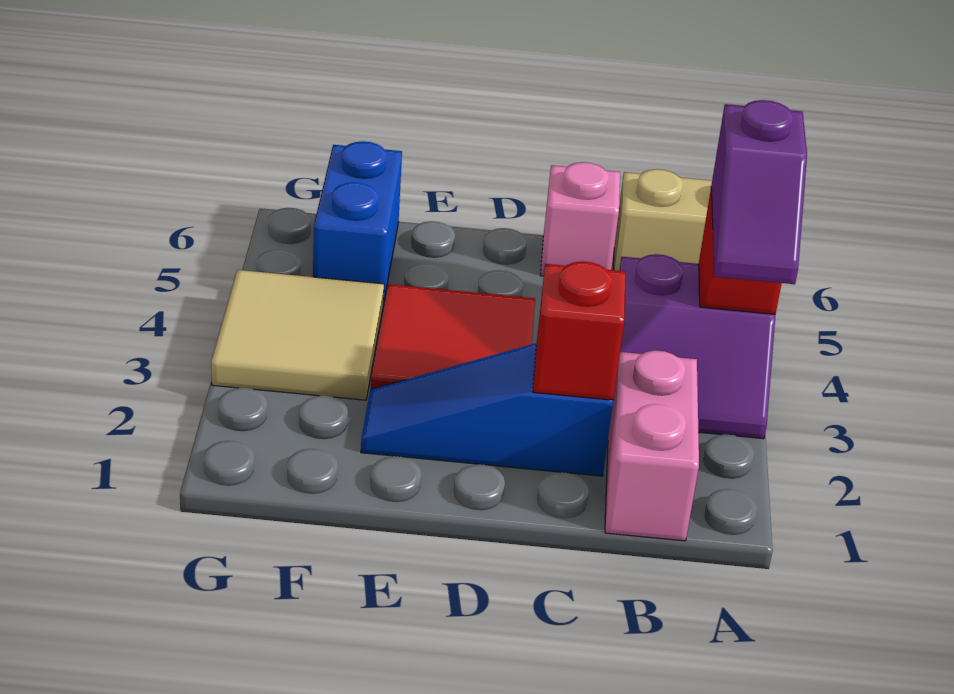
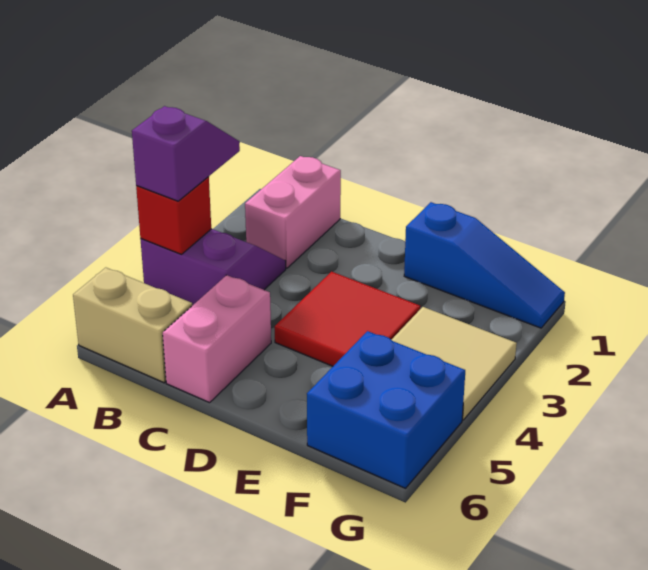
blue slope C2:E2 level 1 top C -> blue slope E1:G1 level 1 top E
red brick C2 level 2 -> none
pink brick C6 level 1 -> pink brick C5:C6 level 1
blue brick F5:F6 level 1 -> blue brick F5:G6 level 1

